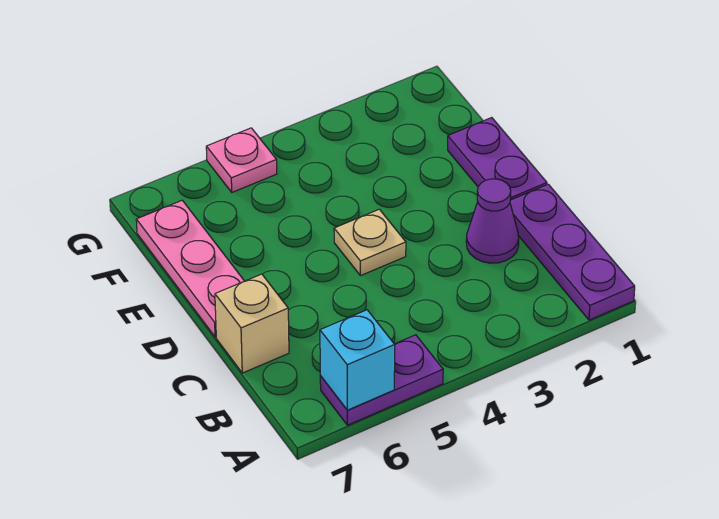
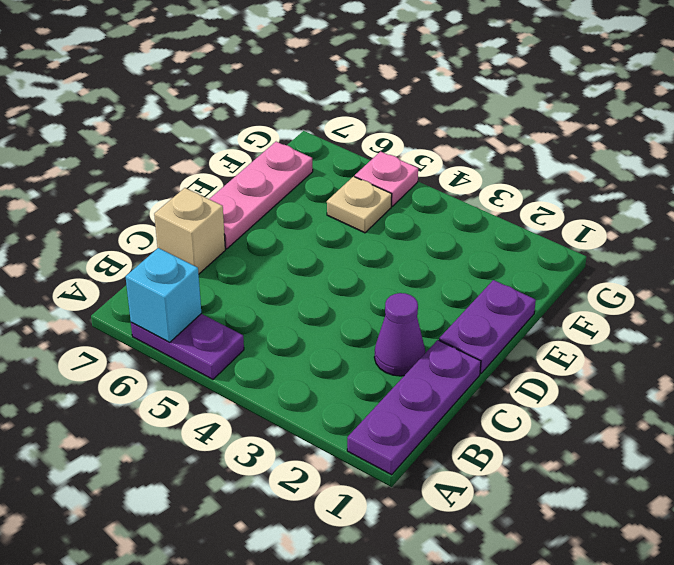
tan plate D4 level 1 -> tan plate F5 level 1

